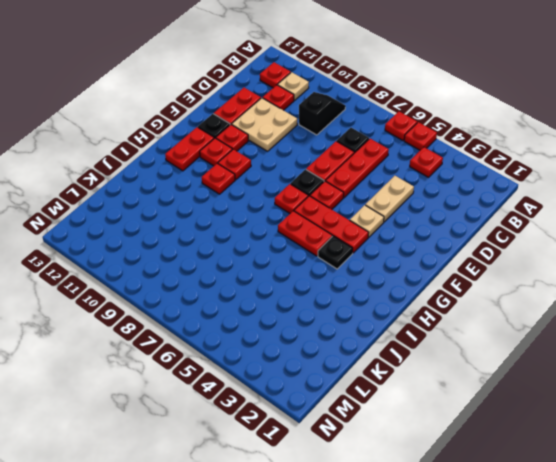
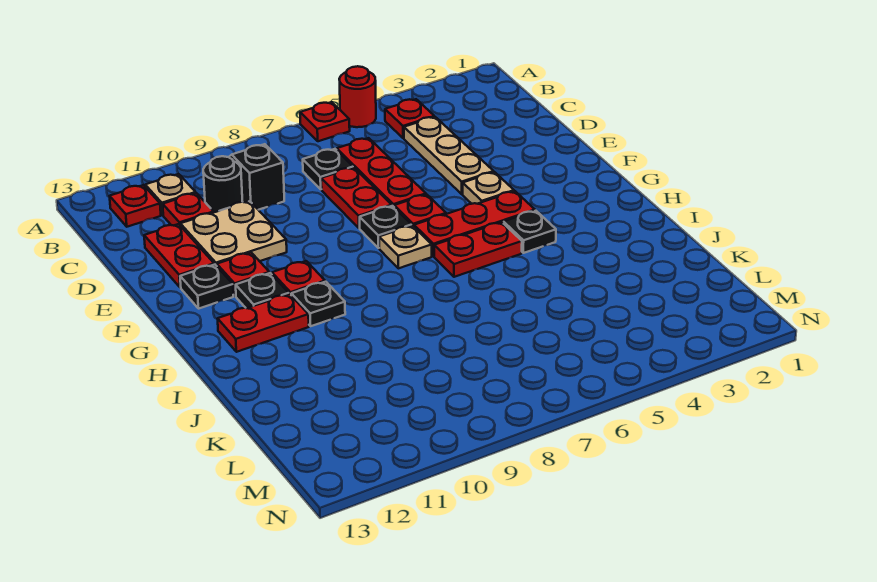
red plate A5 level 1 -> red round brick A5 level 1
none -> black round brick C10 level 1
tan plate D4:E4 level 1 -> tan plate C4:E4 level 1
red plate G7 level 1 -> tan plate G7 level 1
red plate G11 level 1 -> black plate G11 level 1
red plate G12:H12 level 1 -> red plate H11:H12 level 1
red plate H10 level 1 -> black plate H10 level 1

